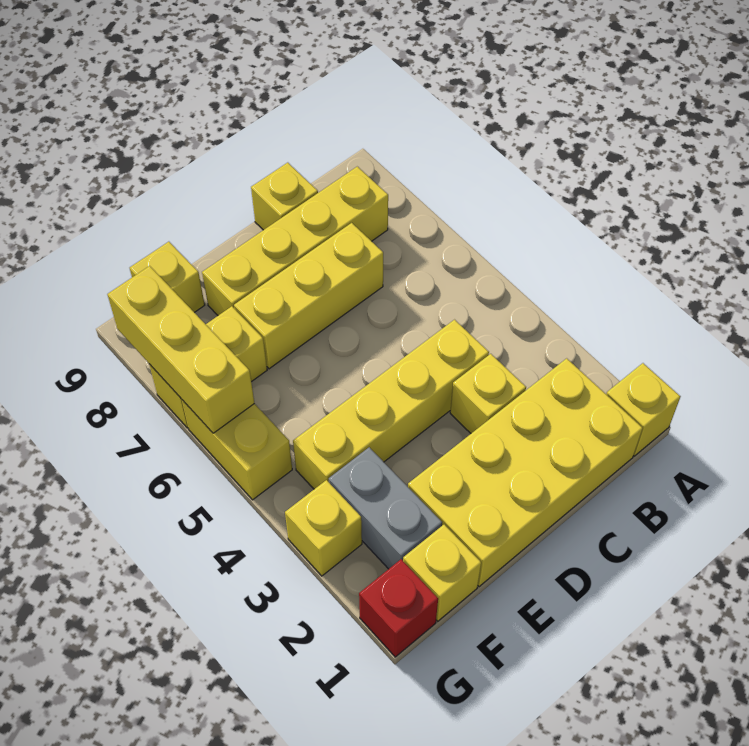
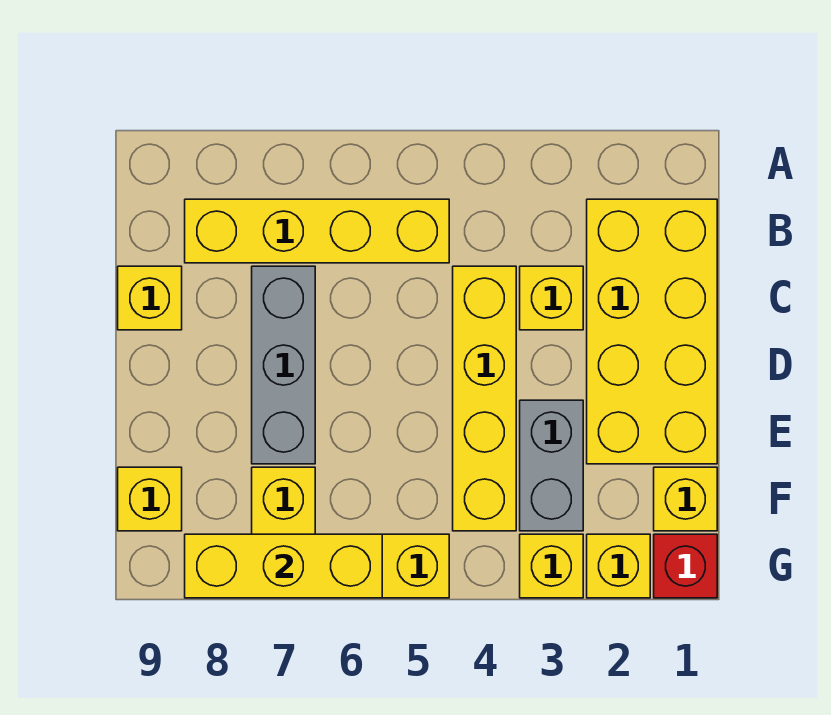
yellow brick A1 level 1 -> yellow brick G2 level 1
yellow brick B8:E8 level 1 -> yellow brick B5:B8 level 1
yellow brick C7:E7 level 1 -> grey brick C7:E7 level 1
grey brick F2:F3 level 1 -> grey brick E3:F3 level 1

